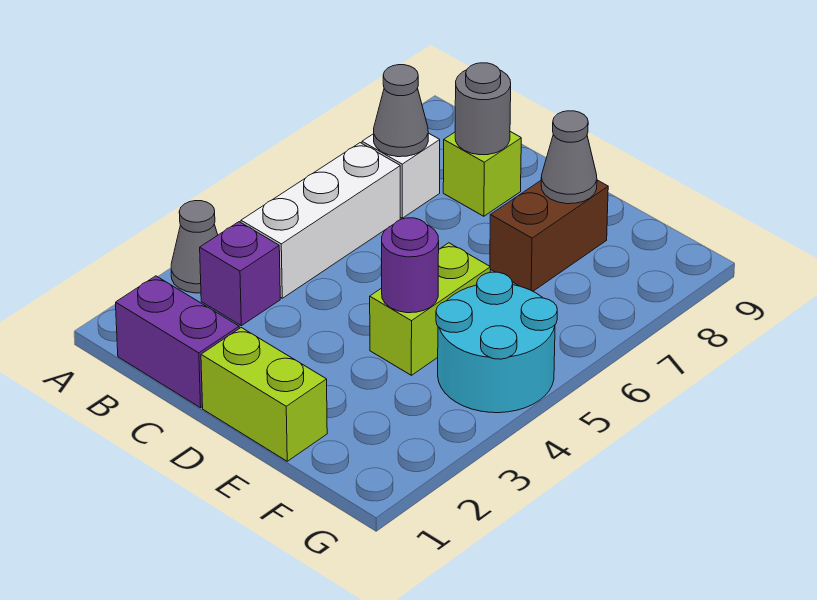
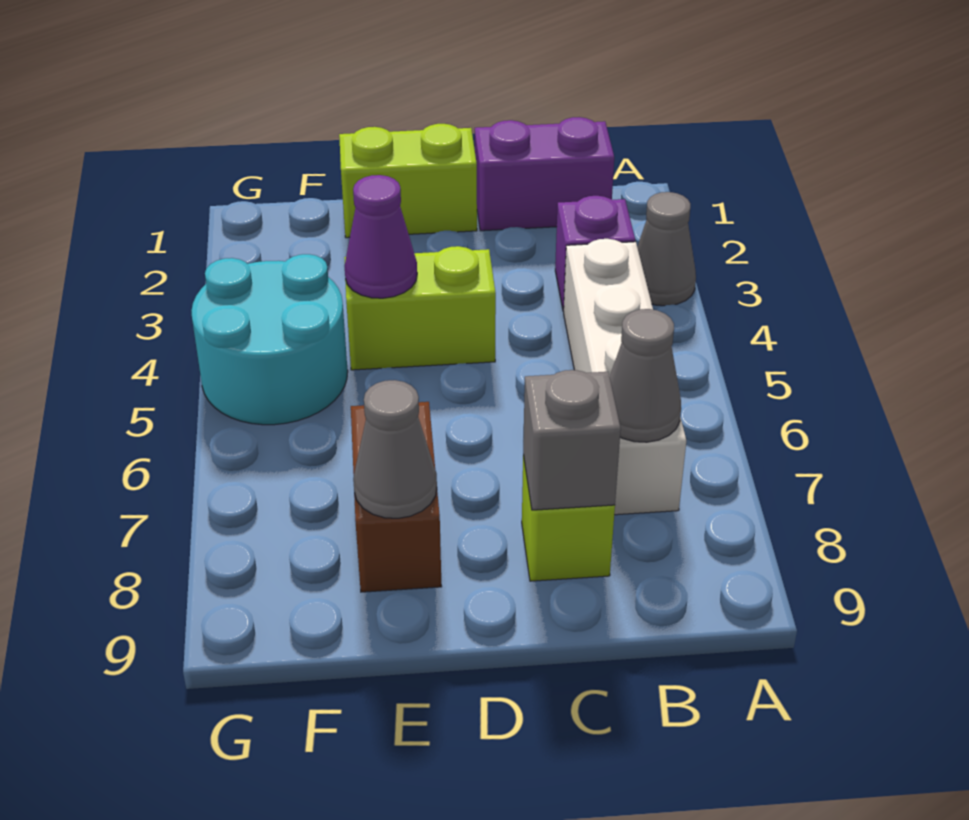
grey round brick C8 level 2 -> grey brick C8 level 2
lime brick E4:E5 level 1 -> lime brick D4:E4 level 1
purple round brick E4 level 2 -> purple cone E4 level 2

